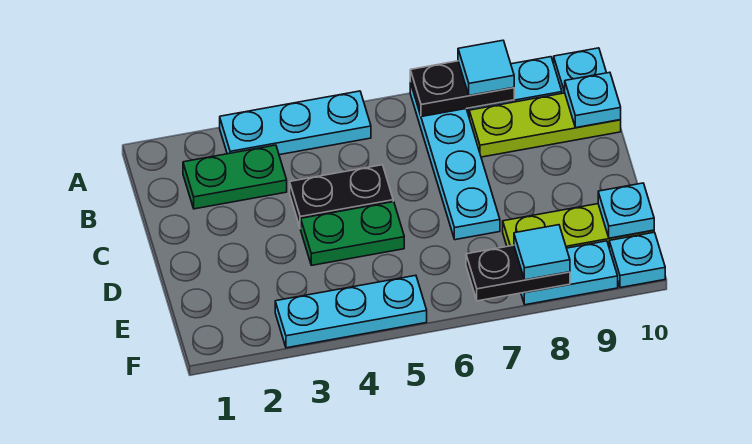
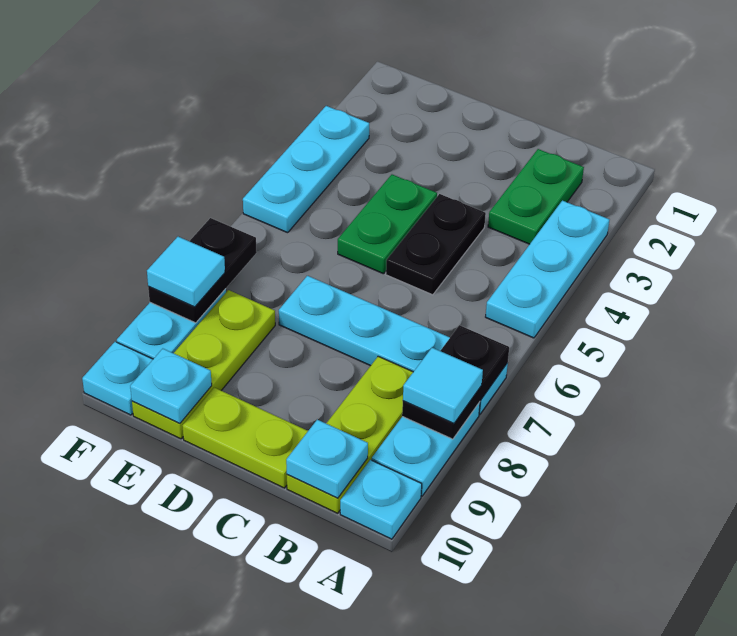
none -> lime plate C10:D10 level 1

